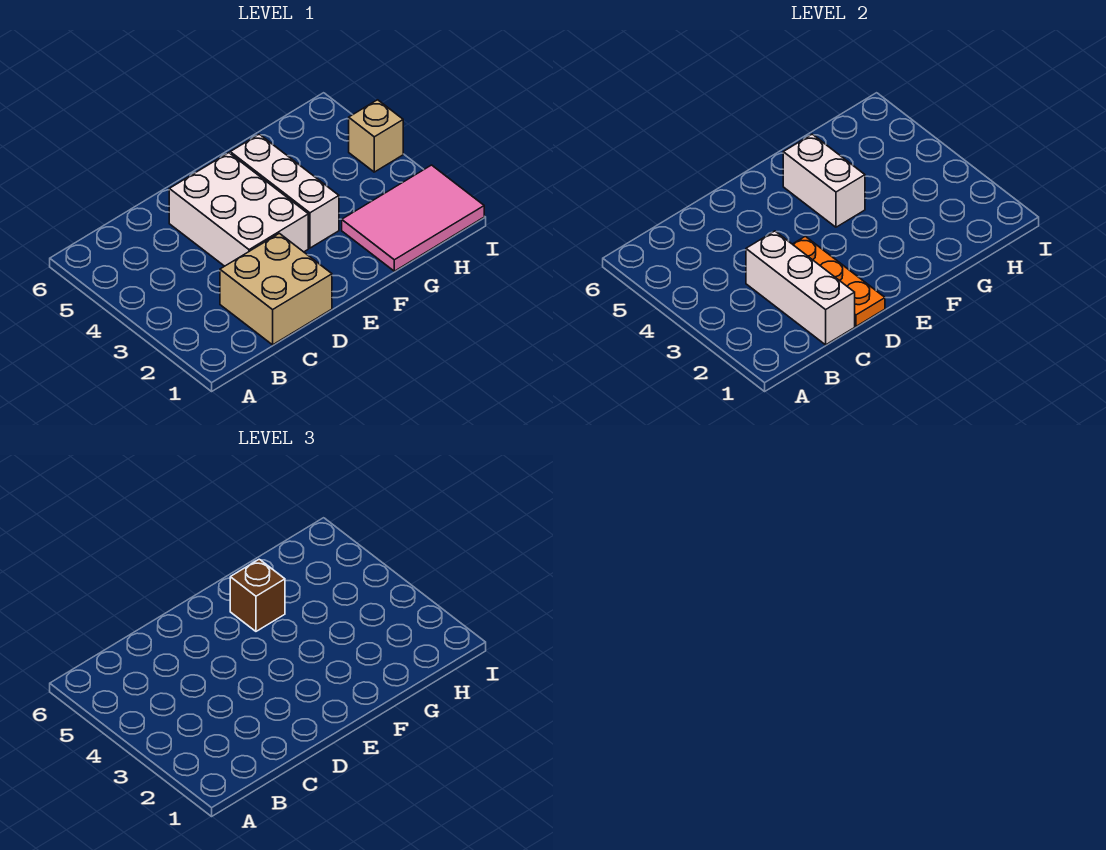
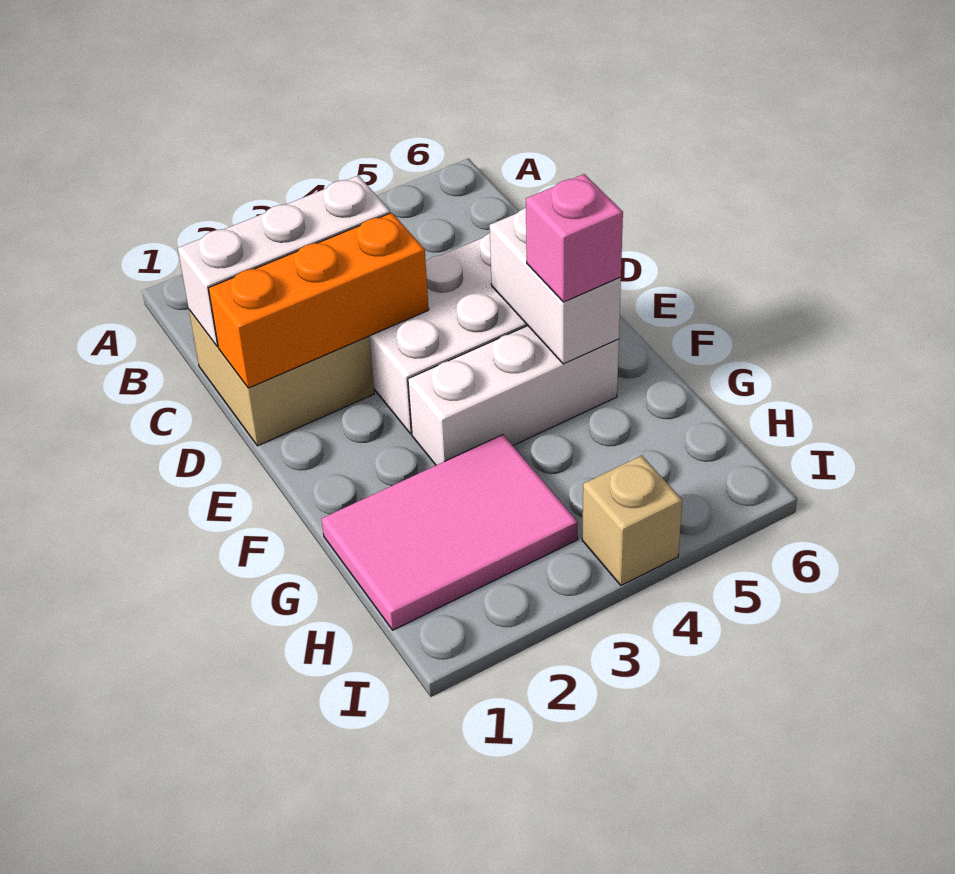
orange plate D1:D3 level 2 -> orange brick D1:D3 level 2
white brick F4:F5 level 2 -> white brick E5:F5 level 2
brown brick F5 level 3 -> pink brick F5 level 3
pink tile G1:I2 level 1 -> pink tile G1:H3 level 1

